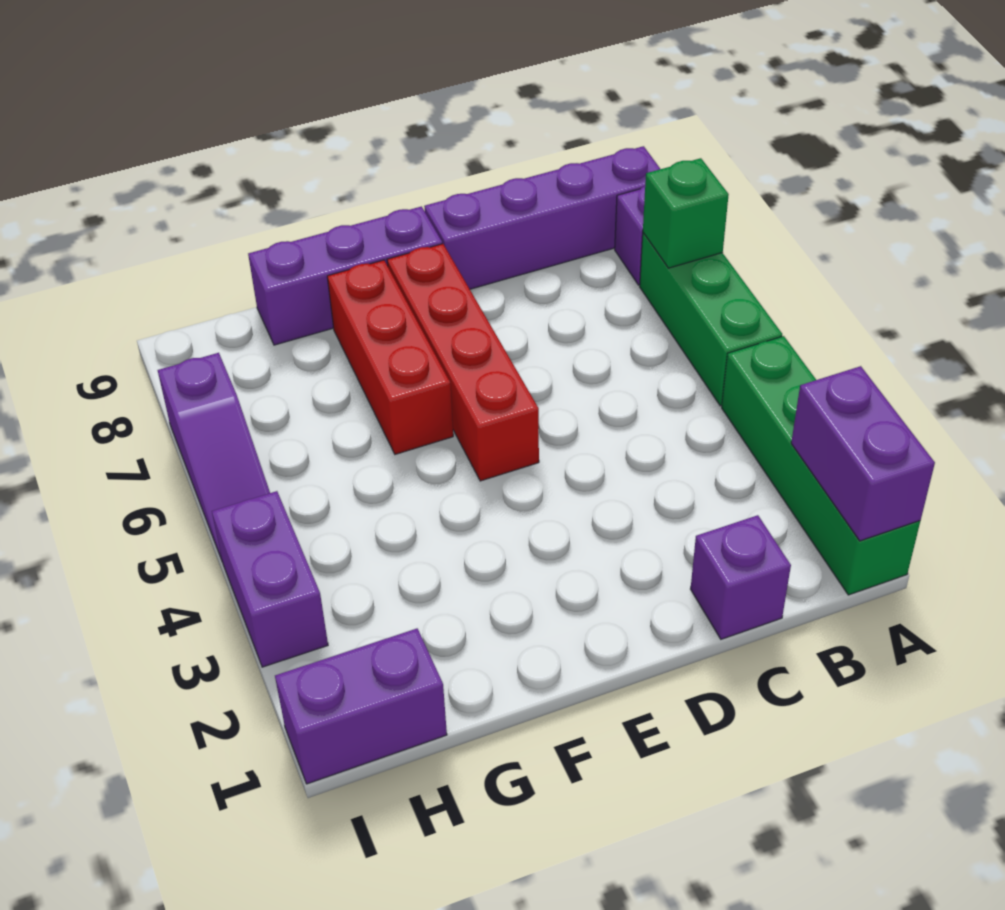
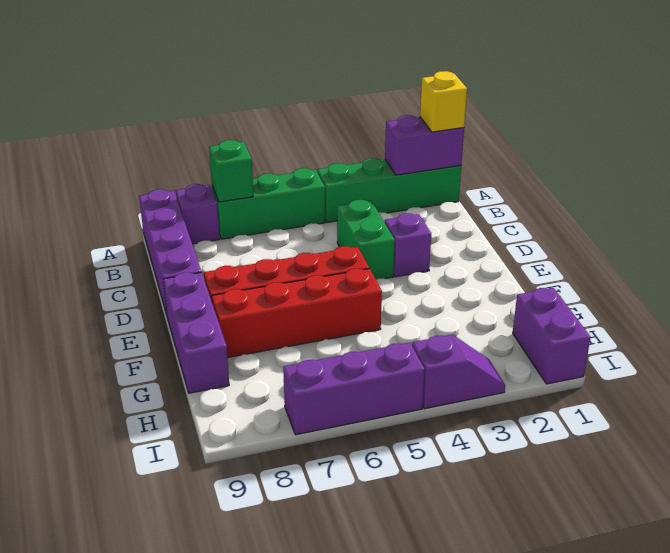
none -> yellow brick A1 level 3
purple brick C1 level 1 -> purple brick D3 level 1
none -> green brick C4:D4 level 1
red brick F6:F8 level 1 -> red brick F5:F8 level 1
purple brick I3:I4 level 1 -> purple slope I3:I4 level 1 top 4
purple slope I5:I7 level 1 top 7 -> purple brick I5:I7 level 1

